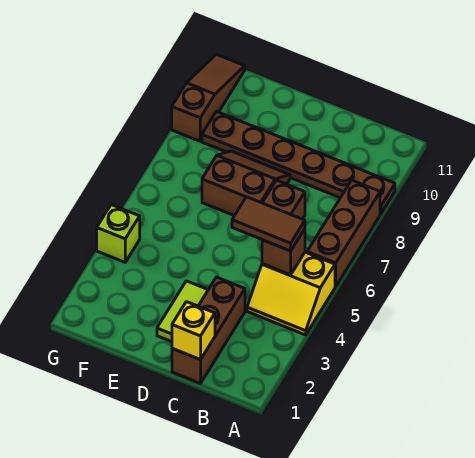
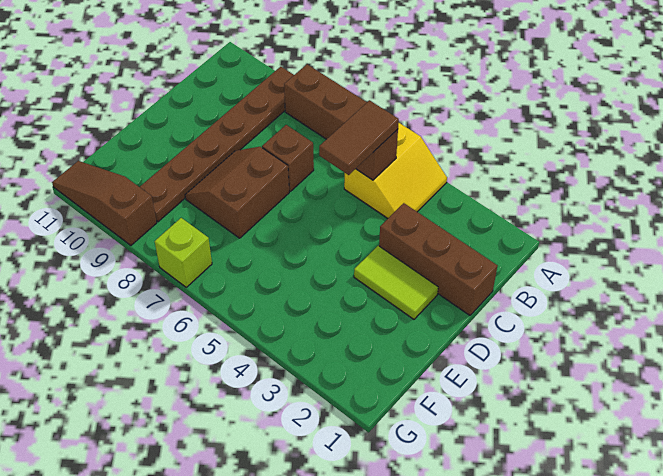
yellow brick C1 level 2 -> none
lime brick G4 level 1 -> lime brick G7 level 1

